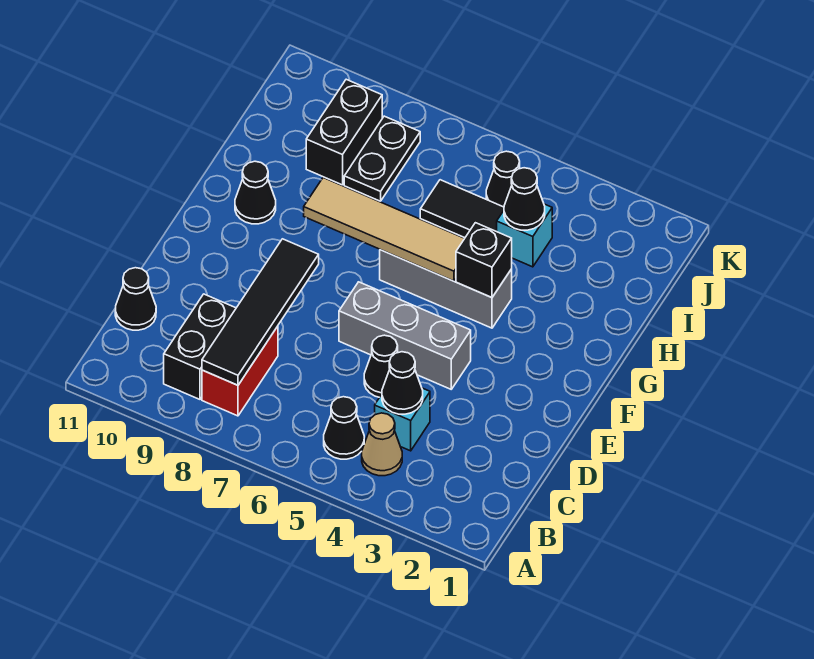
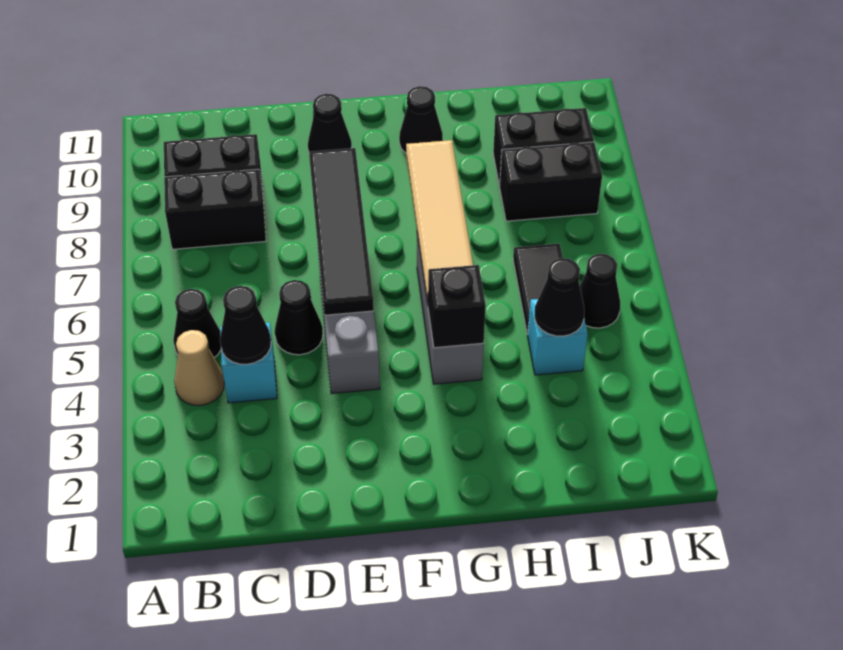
red brick B8:C8 level 1 -> black brick B8:C8 level 1
black tile B8:E8 level 2 -> black tile E5:E8 level 2
black cone C11 level 1 -> black cone E10 level 1
black plate I8:J8 level 1 -> black brick I8:J8 level 1

